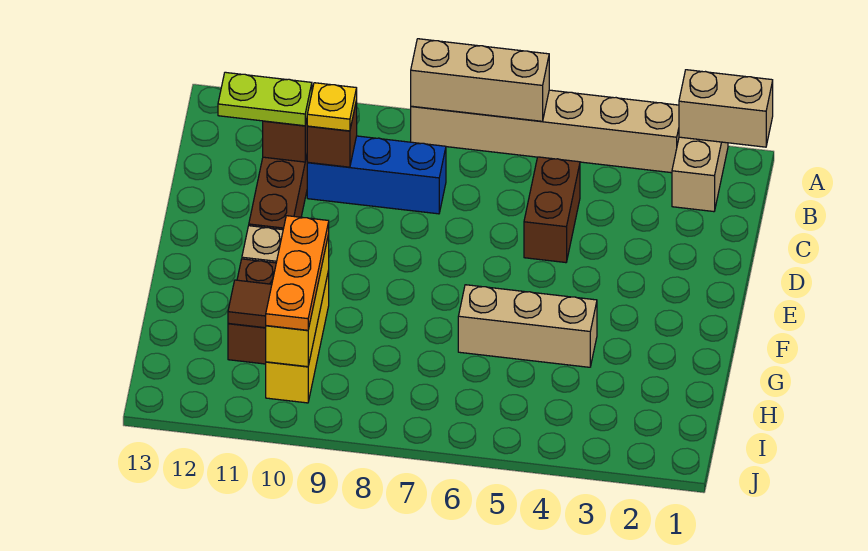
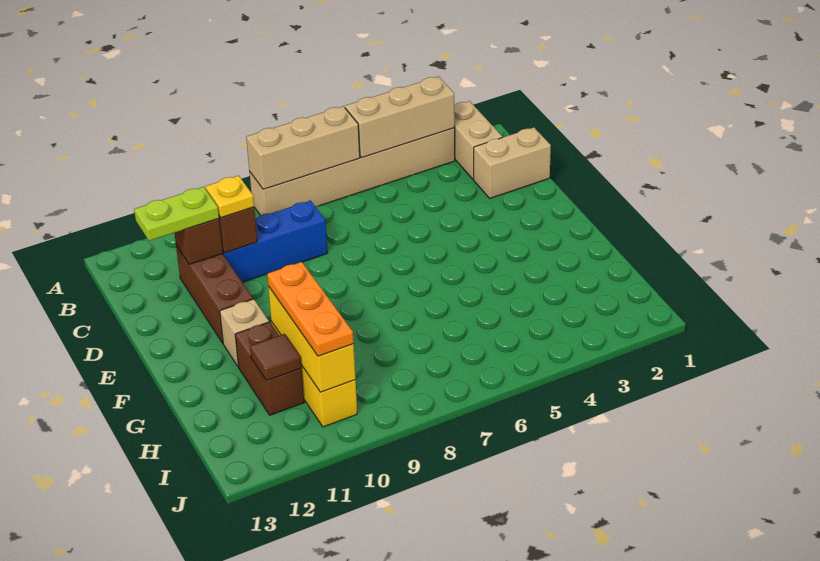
tan brick A1:A2 level 2 -> tan brick C1:C2 level 1
brown brick C5:D5 level 1 -> none
tan brick G4:G6 level 1 -> tan brick A3:A5 level 2

